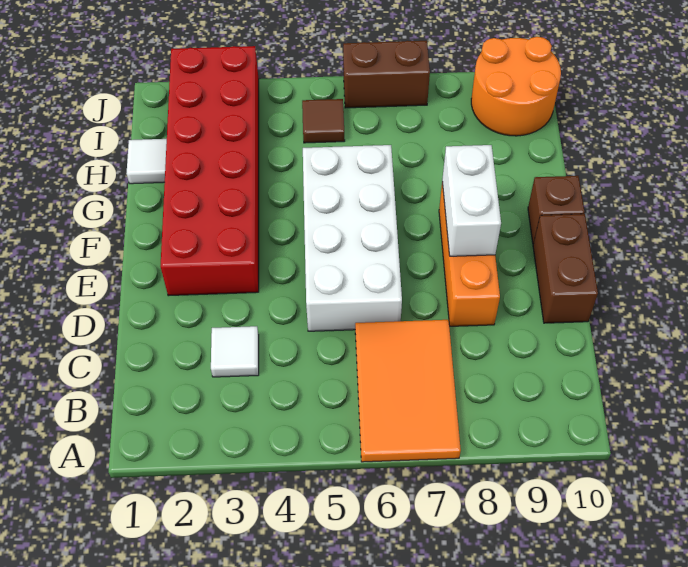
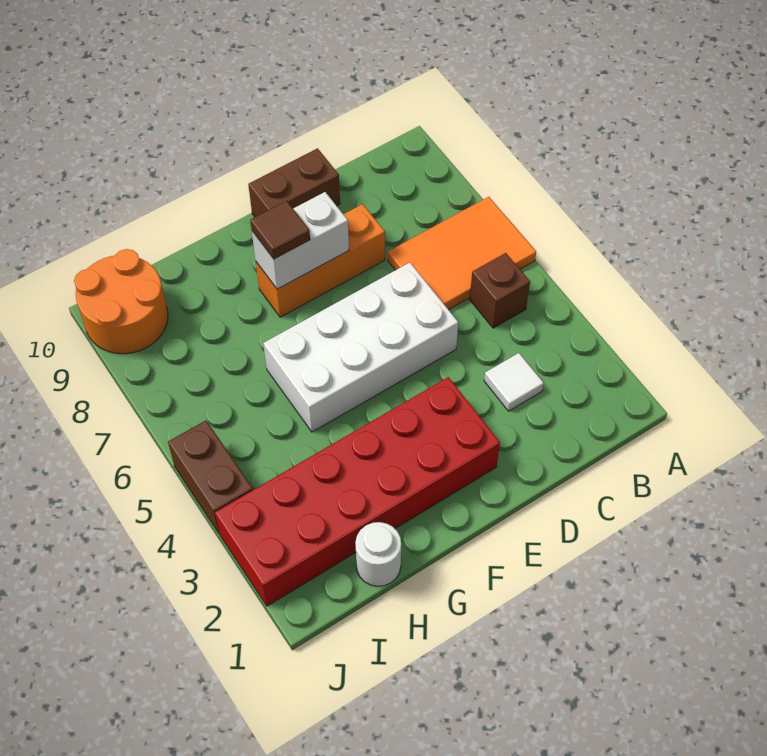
brown brick F10 level 1 -> brown brick B5 level 1
white tile H1 level 1 -> white round brick H1 level 1
brown tile I5 level 1 -> brown tile F8 level 3
brown brick J6:J7 level 1 -> brown brick J4:J5 level 1

